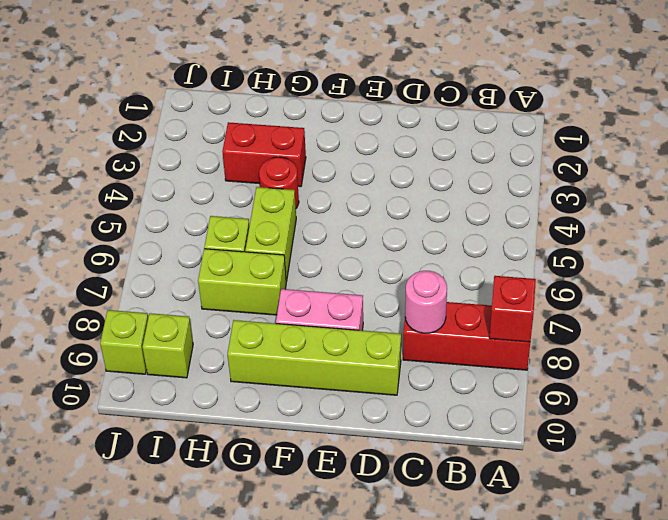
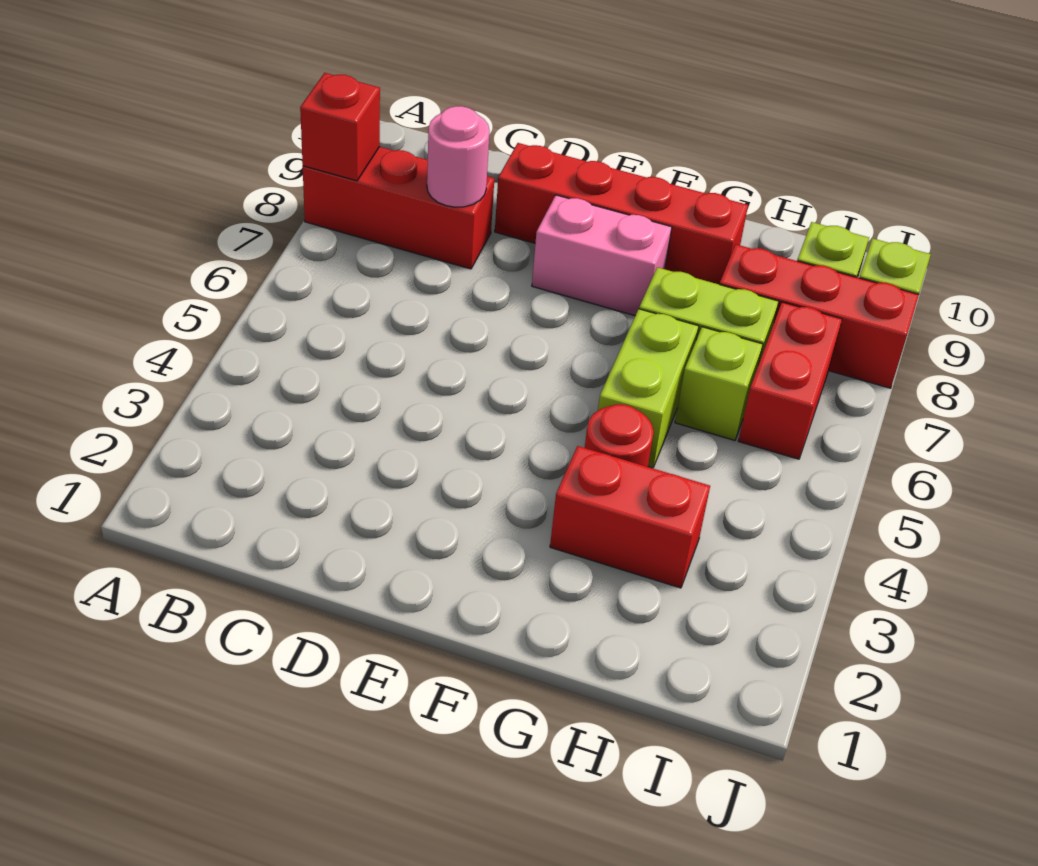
lime brick D9:G9 level 1 -> red brick D9:G9 level 1
none -> red brick H8:J8 level 1
none -> red brick I6:I7 level 1

